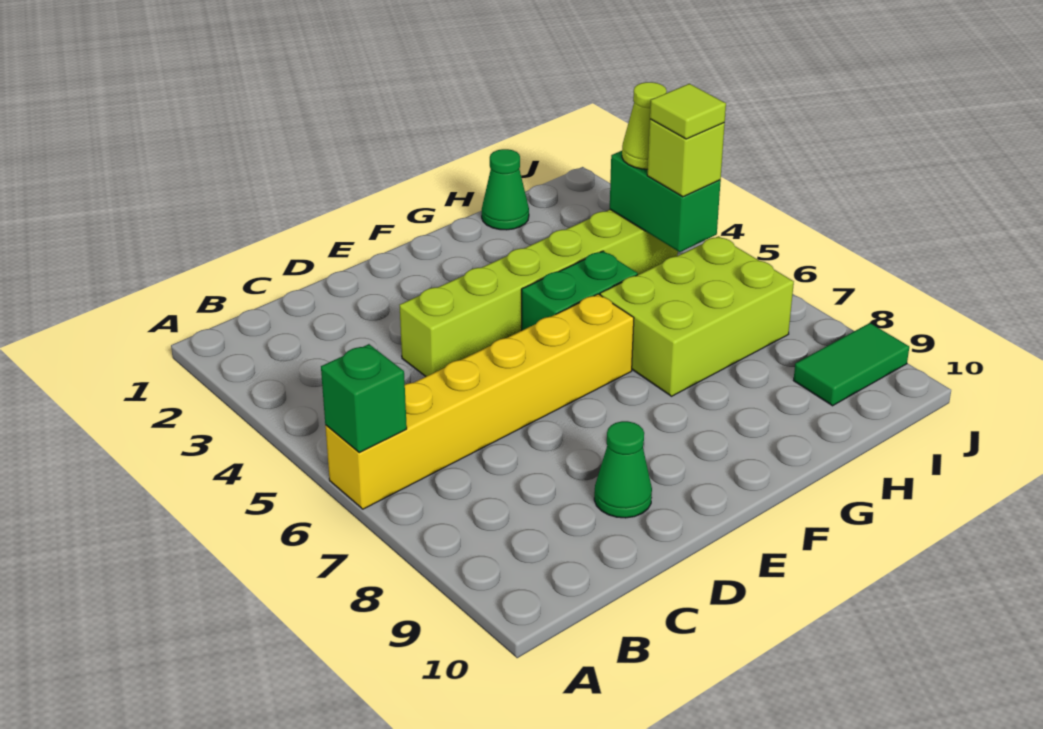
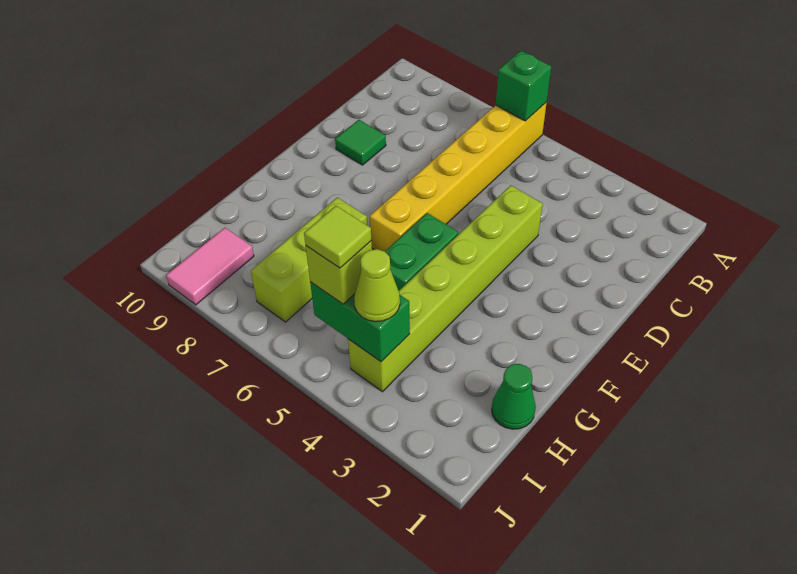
green cone D9 level 1 -> green tile D9 level 1
lime brick G6:I7 level 1 -> lime brick G7:I7 level 1
green tile I9:J9 level 1 -> pink tile I9:J9 level 1

